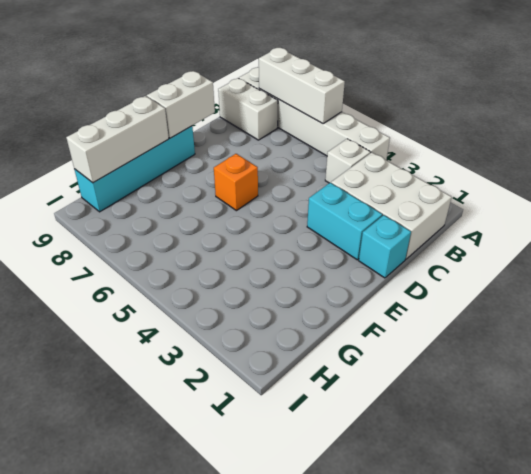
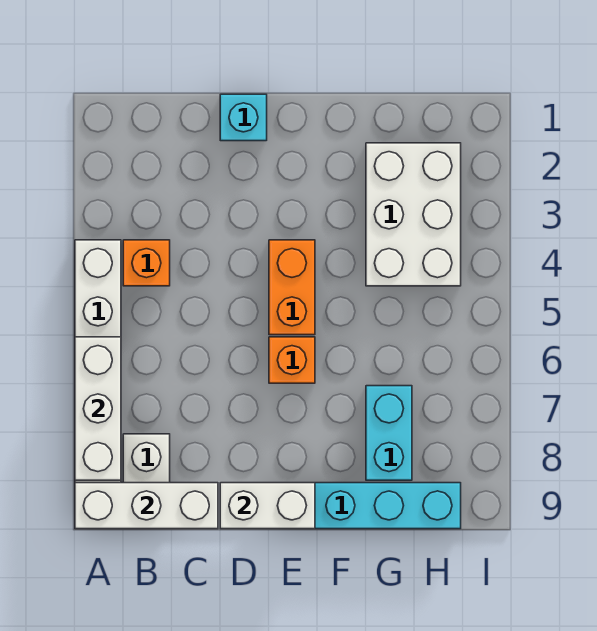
white brick B1:C3 level 1 -> white brick G2:H4 level 1
white brick B4 level 1 -> orange brick B4 level 1
cyan brick D2:D3 level 1 -> cyan brick G7:G8 level 1
none -> orange brick E4:E5 level 1
white brick F9:H9 level 2 -> white brick A9:C9 level 2

